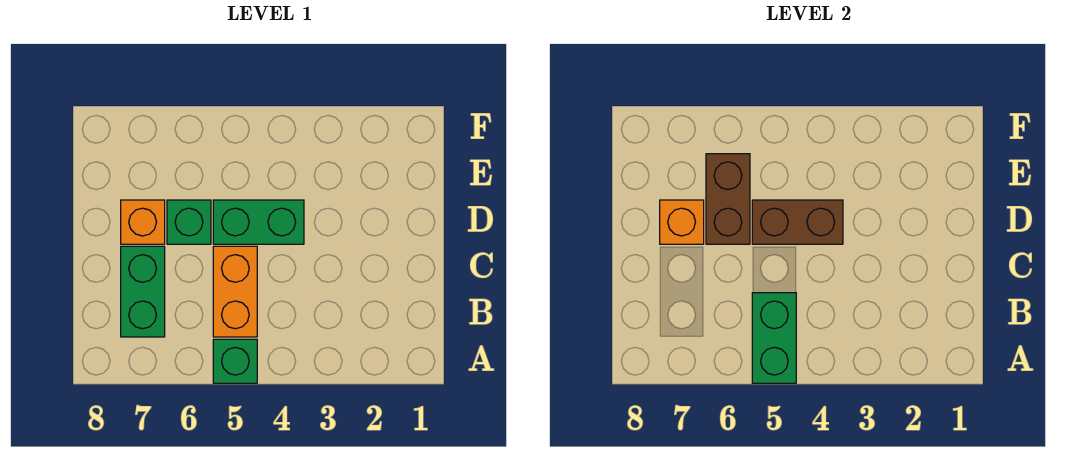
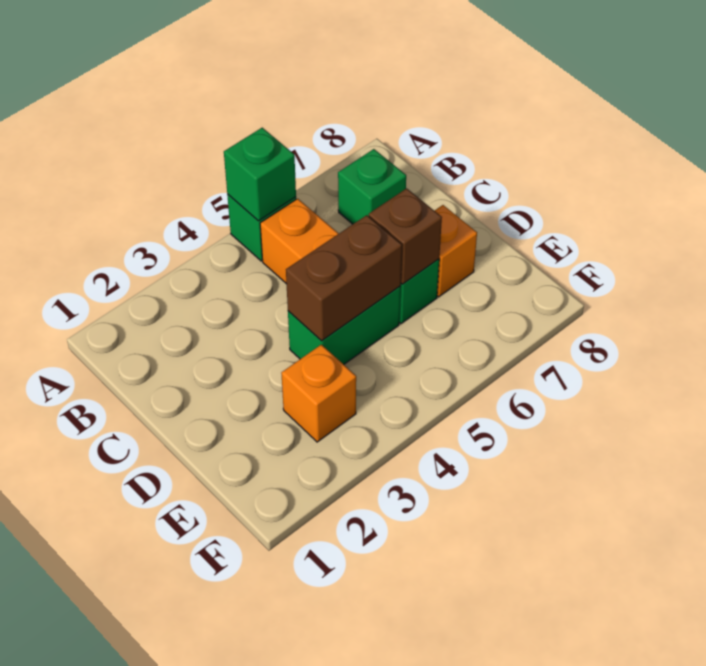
green brick A5:B5 level 2 -> green brick A5 level 2
green brick B7:C7 level 1 -> green brick B7 level 1
brown brick D6:E6 level 2 -> brown brick D6 level 2
orange brick D7 level 2 -> orange brick E3 level 1

